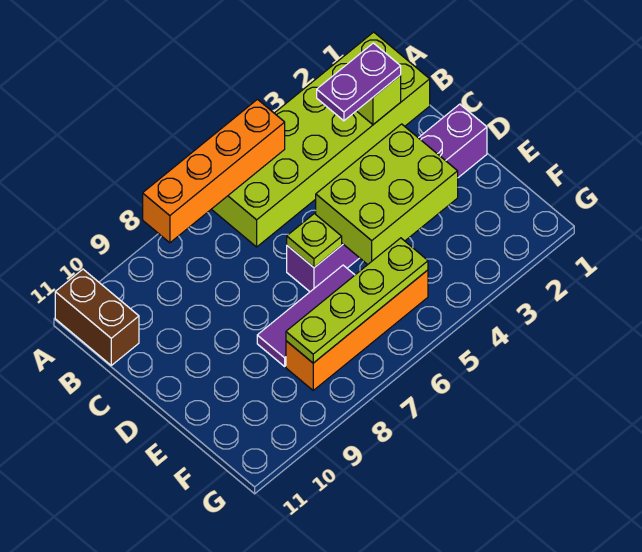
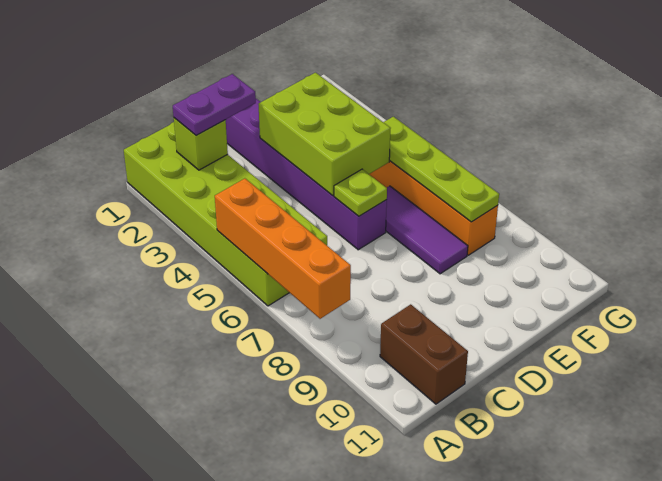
brown brick A11:B11 level 1 -> brown brick B10:B11 level 1
purple plate B2:B3 level 3 -> purple plate B2:C2 level 3

